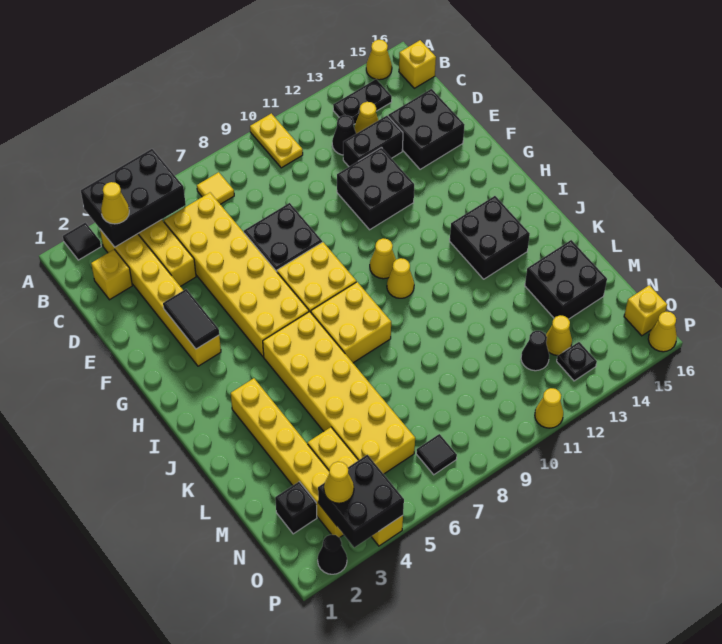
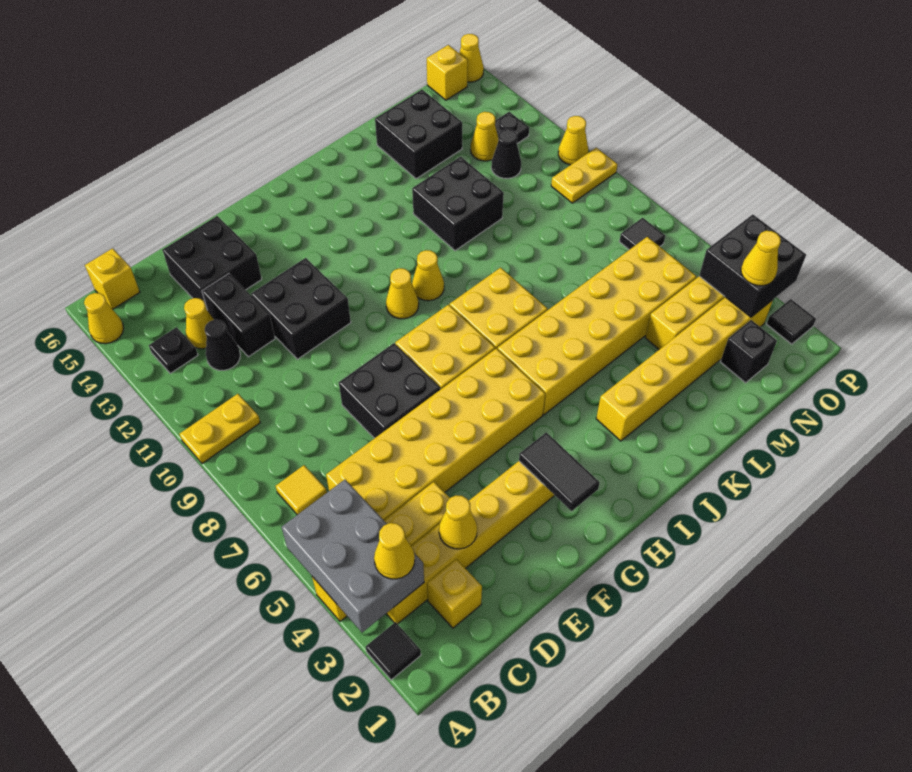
black brick A3:B5 level 2 -> grey brick A3:B5 level 2
black plate B13:B14 level 1 -> black plate B13 level 1
none -> yellow cone D3 level 2
black tile F3:G3 level 2 -> black tile G2:G3 level 2
black brick I13:J14 level 1 -> black brick K11:L12 level 1
none -> yellow plate O10:P10 level 1
black cone P2 level 1 -> black tile P2 level 1

